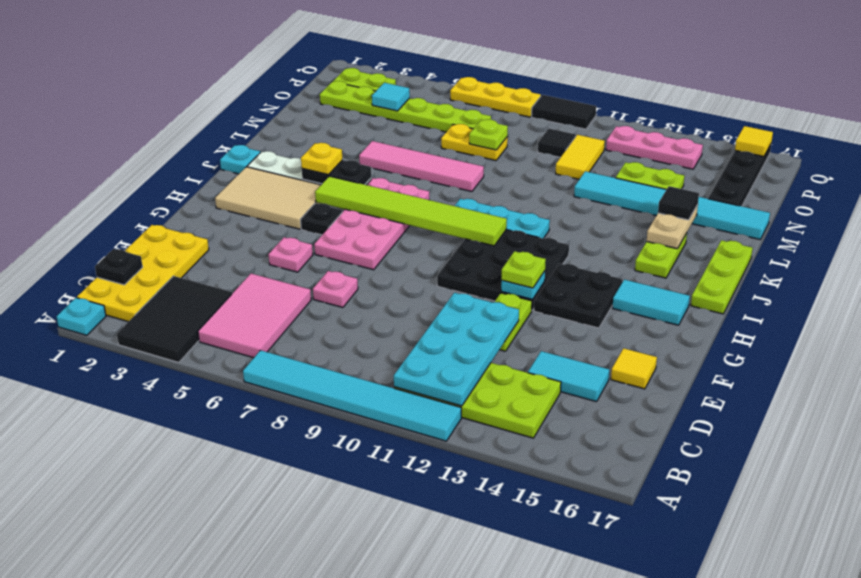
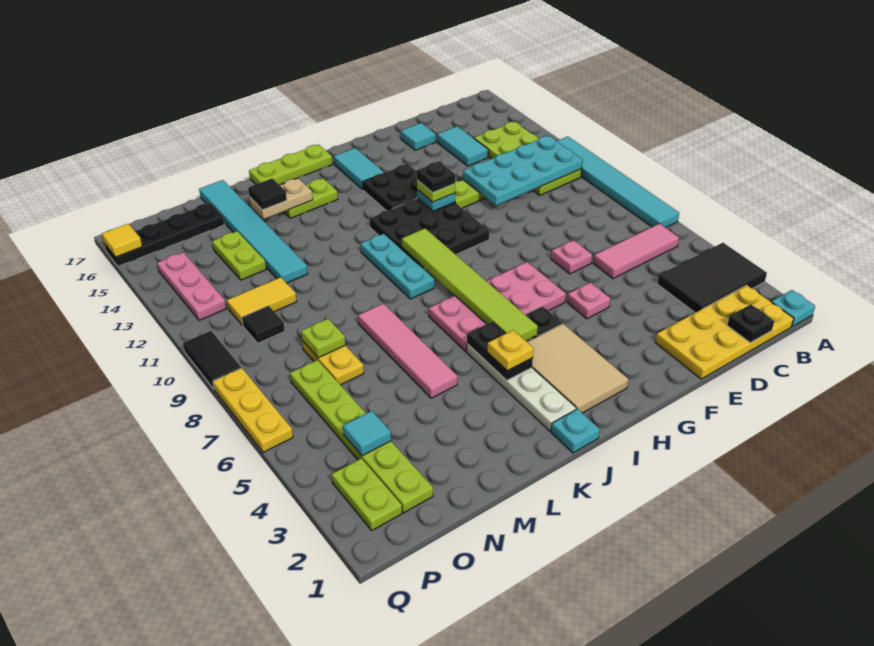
pink tile B5:D6 level 1 -> pink tile B6:D6 level 1
yellow tile E16 level 1 -> cyan tile E16 level 1
none -> black plate G12 level 4

